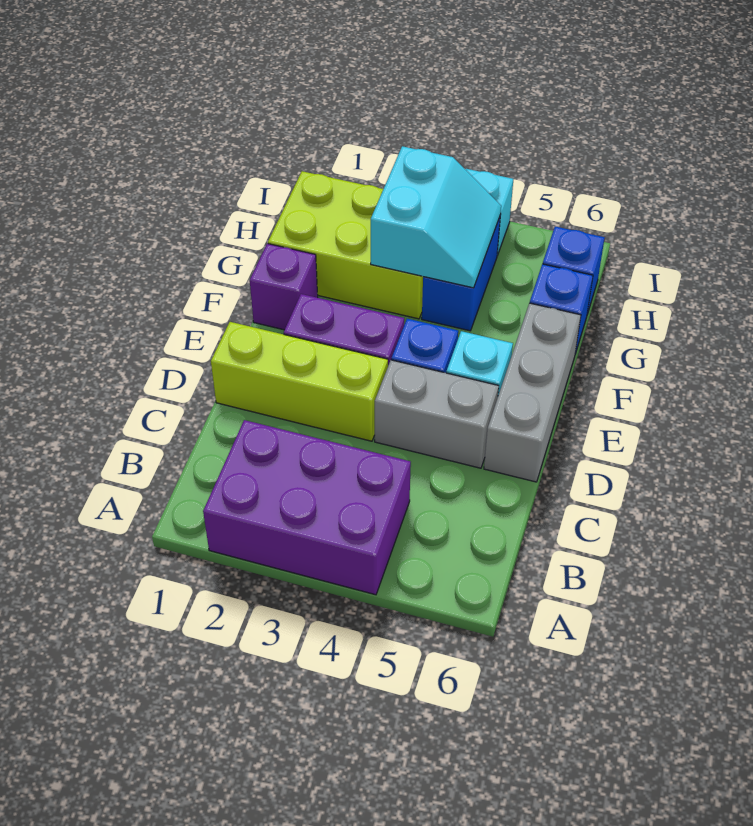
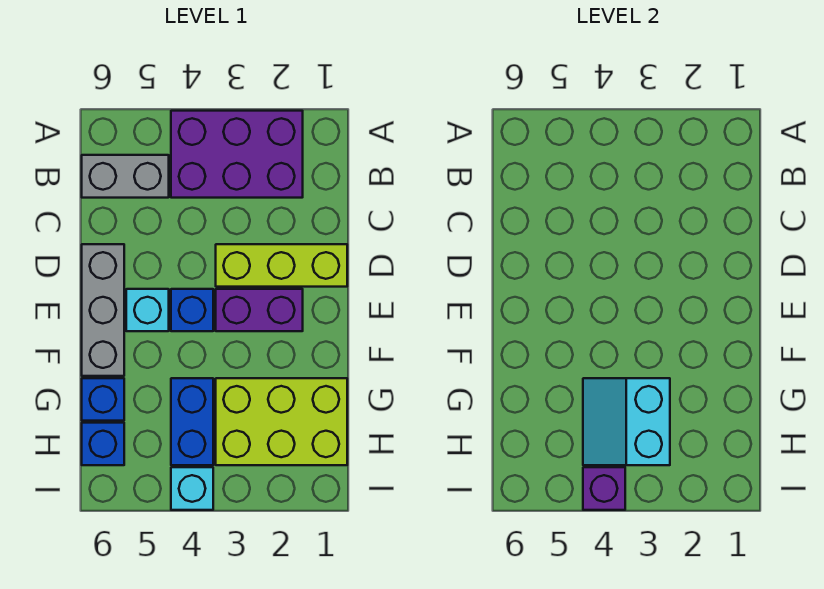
grey brick D4:D5 level 1 -> grey brick B5:B6 level 1
purple brick F1 level 1 -> purple brick I4 level 2

